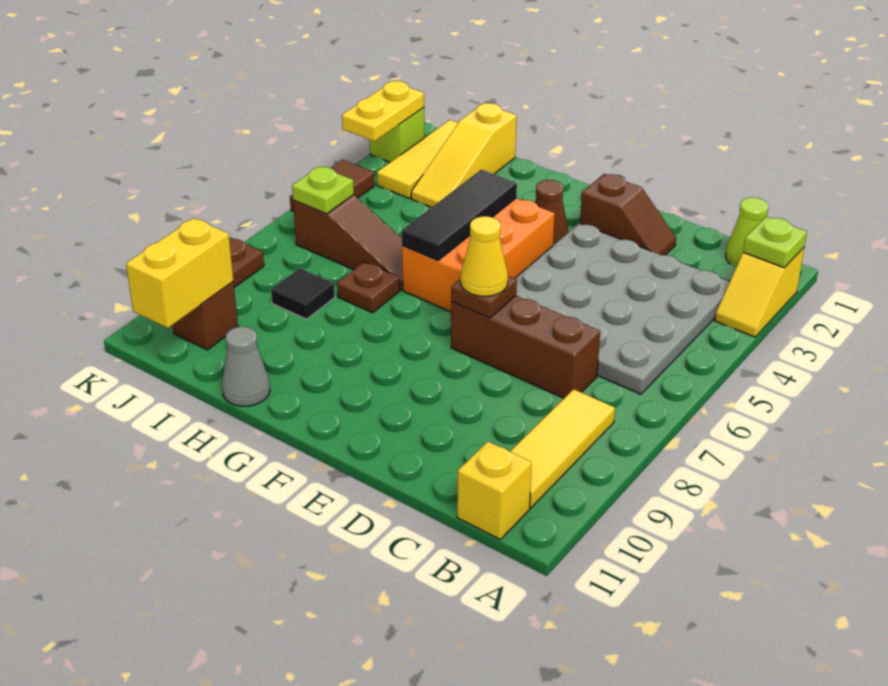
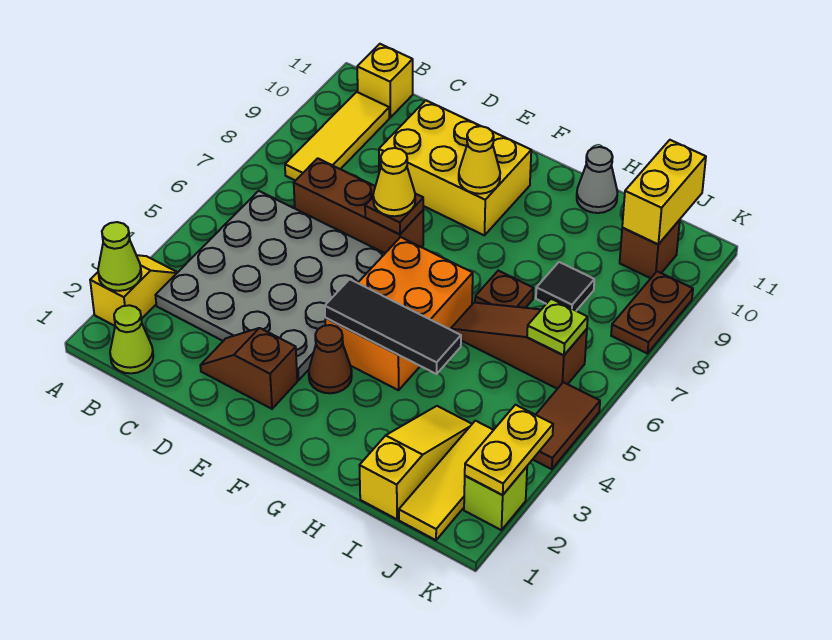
lime plate A2 level 2 -> lime cone A2 level 2
none -> yellow brick D9:F10 level 1
none -> yellow cone F9 level 2
black tile G4:G6 level 2 -> black tile F4:H4 level 2

